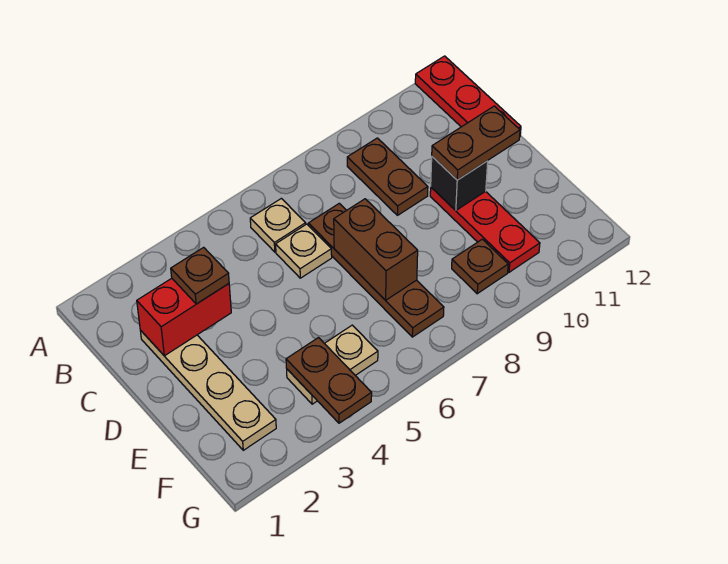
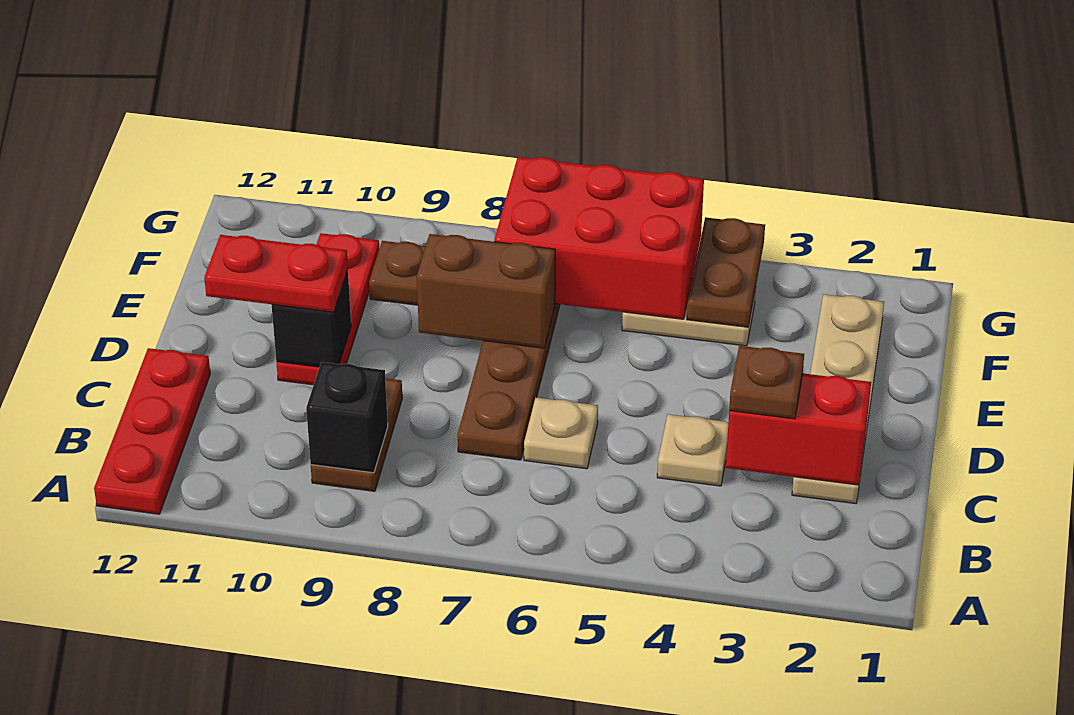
tan plate B6 level 1 -> tan plate C4 level 1
none -> black brick B9 level 2
brown brick D7:E7 level 2 -> brown brick E7:E8 level 2
brown plate D10:D11 level 3 -> red plate D10:D11 level 3
none -> red brick F5:G7 level 2

